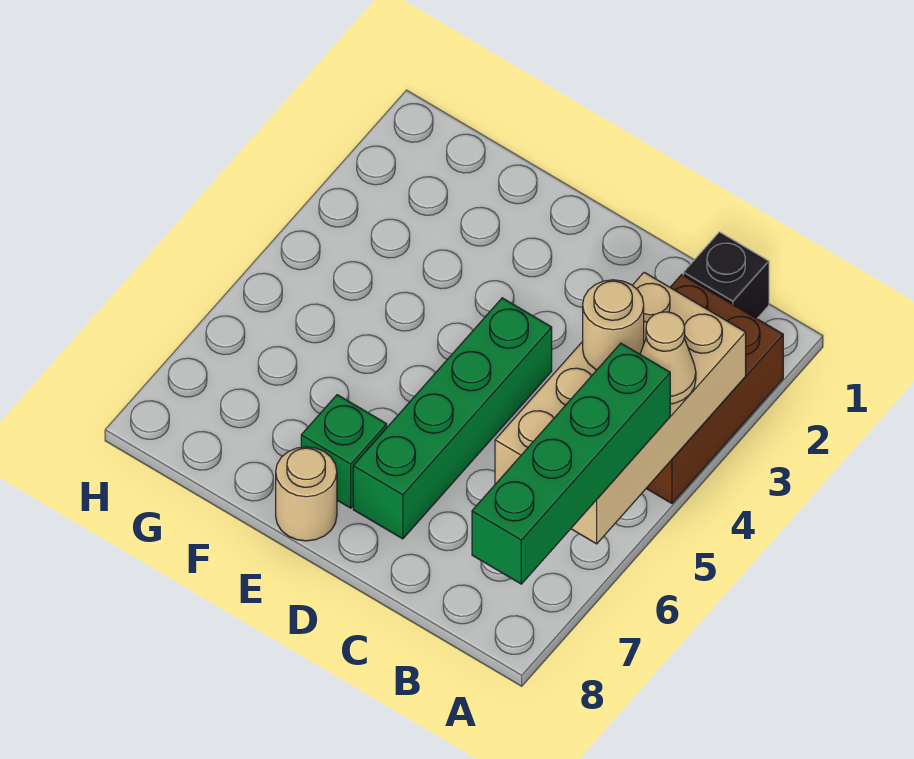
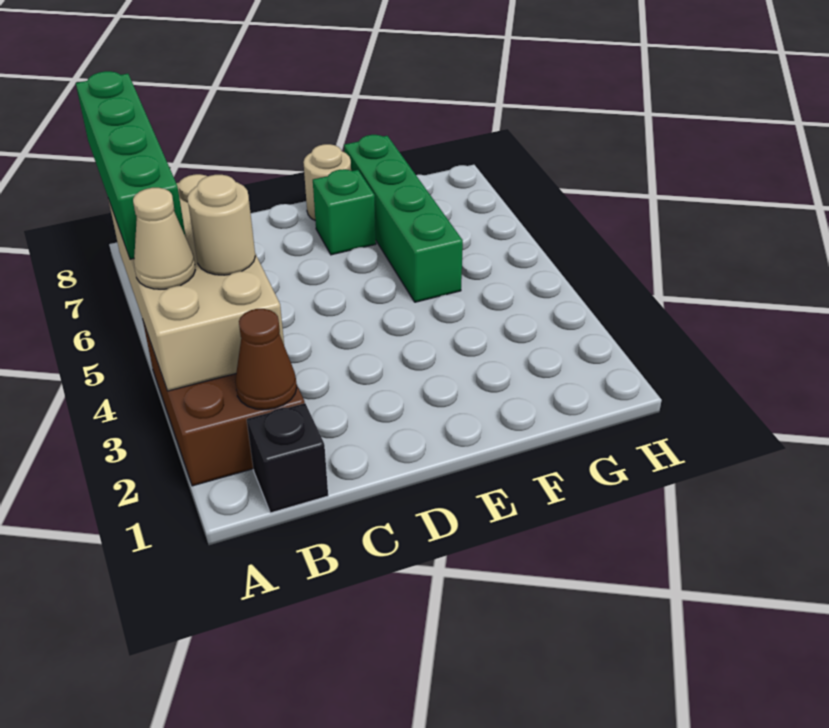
none -> brown cone B2 level 2
green brick D4:D7 level 1 -> green brick F5:F8 level 1

